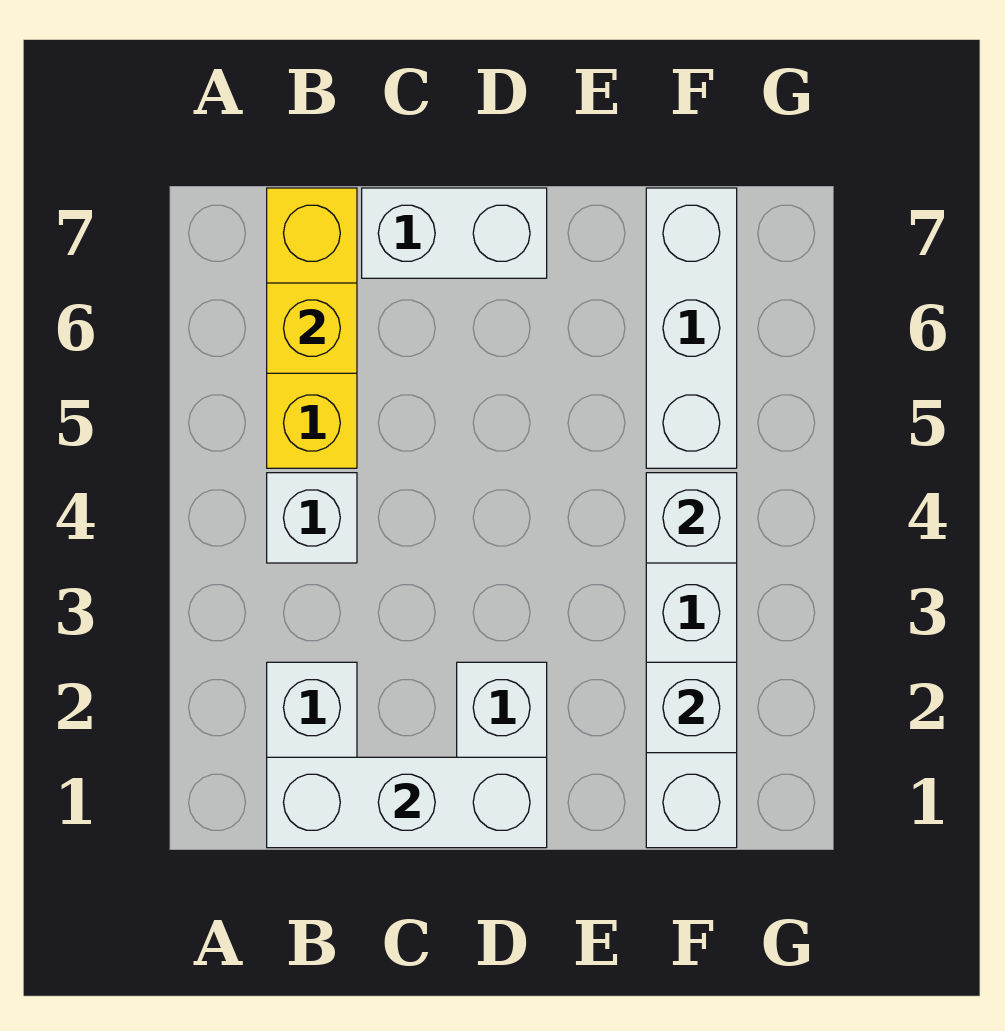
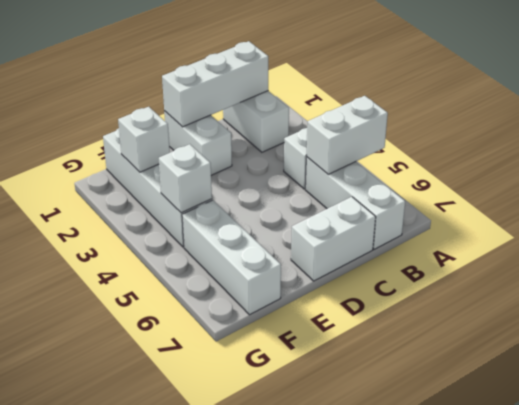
none -> white brick A5:B5 level 2
yellow brick B5:B7 level 1 -> white brick B5:B7 level 1
yellow brick B6 level 2 -> none

